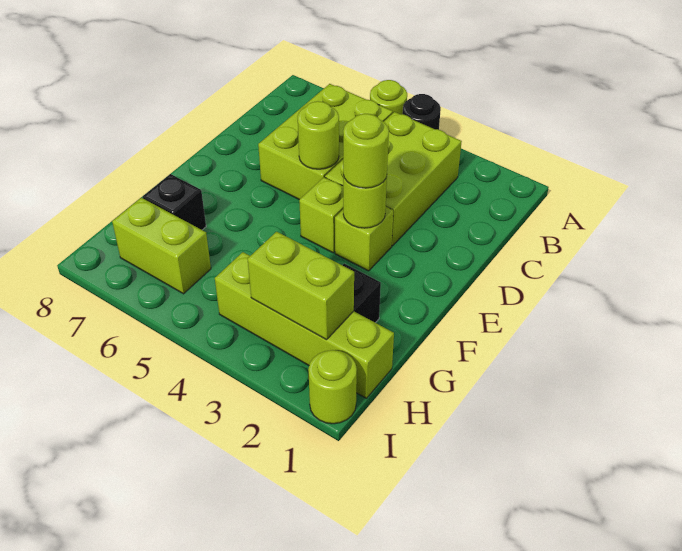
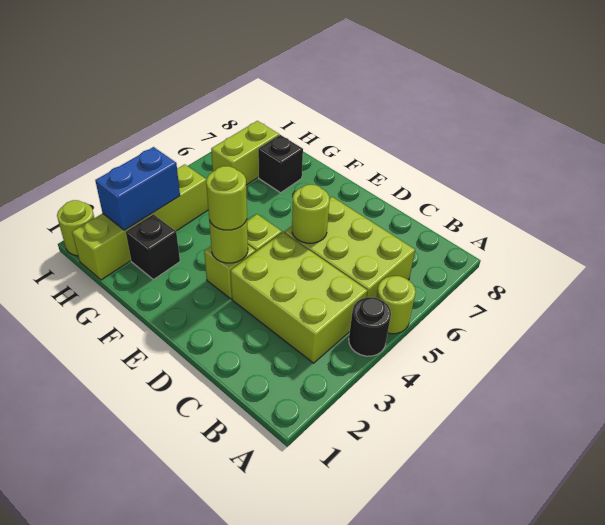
lime brick H2:H3 level 2 -> blue brick H2:H3 level 2

